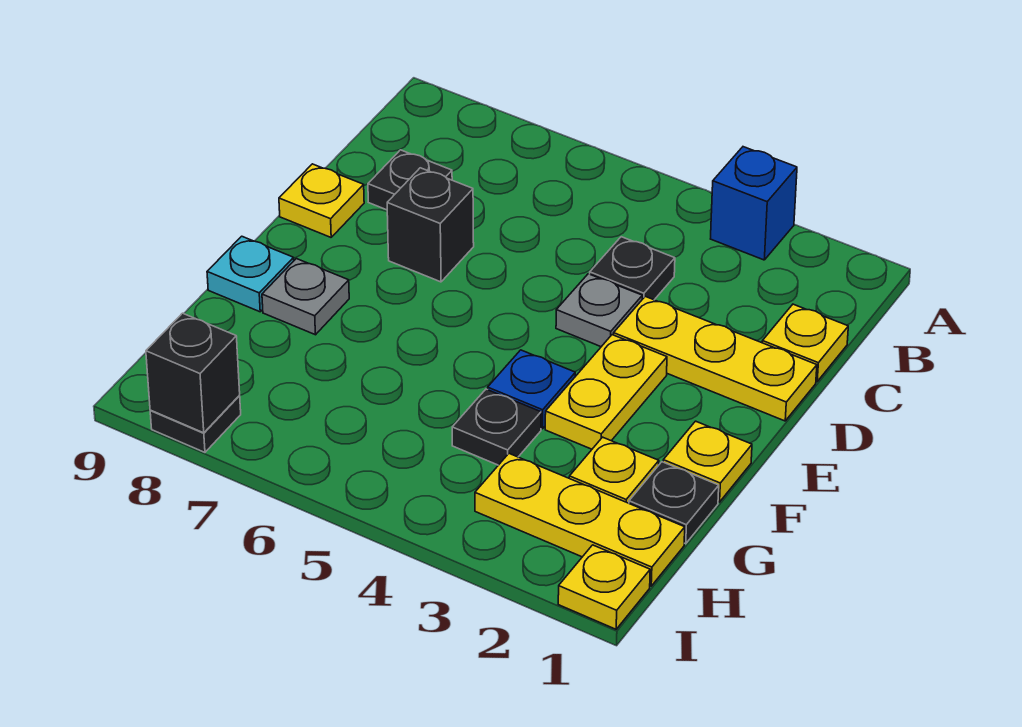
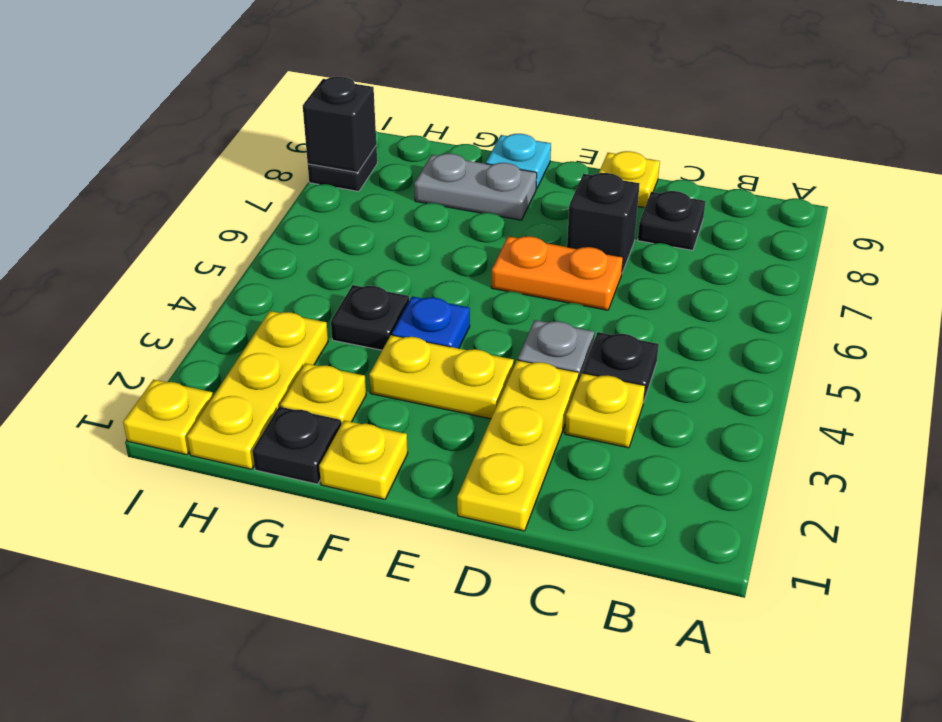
blue brick A3 level 1 -> none
yellow plate C1 level 1 -> yellow plate C3 level 1
none -> orange plate D6:E6 level 1
grey plate F8 level 1 -> grey plate F8:G8 level 1

